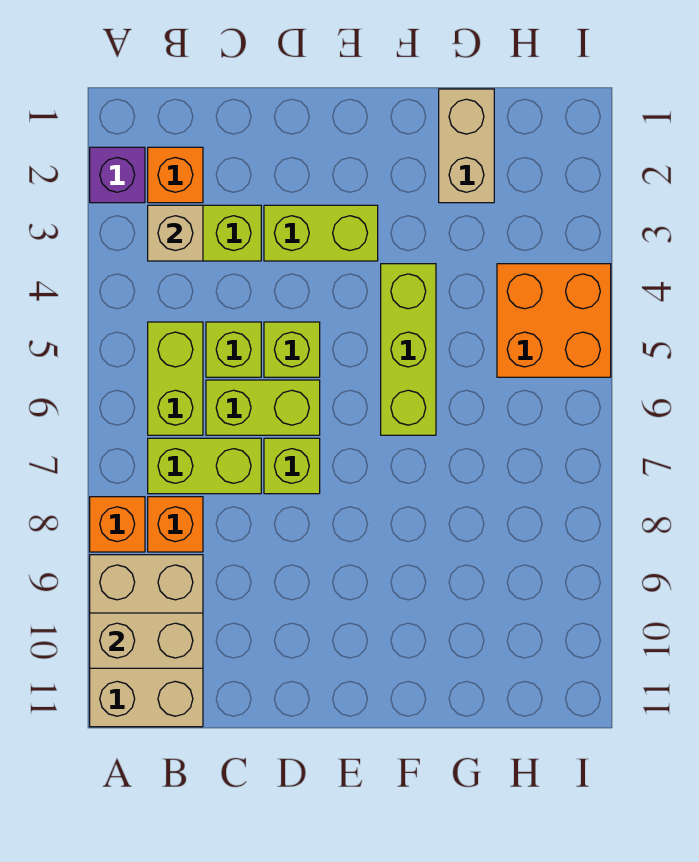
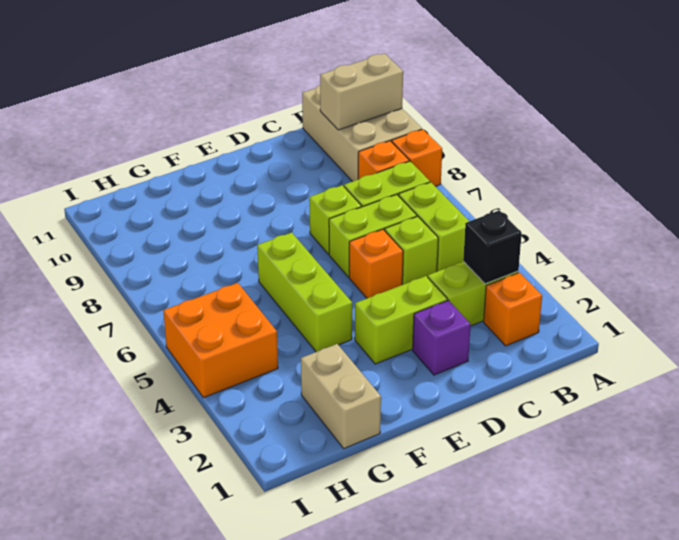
purple brick A2 level 1 -> purple brick D2 level 1
tan brick B3 level 2 -> black brick B3 level 2
lime brick D5 level 1 -> orange brick D5 level 1

